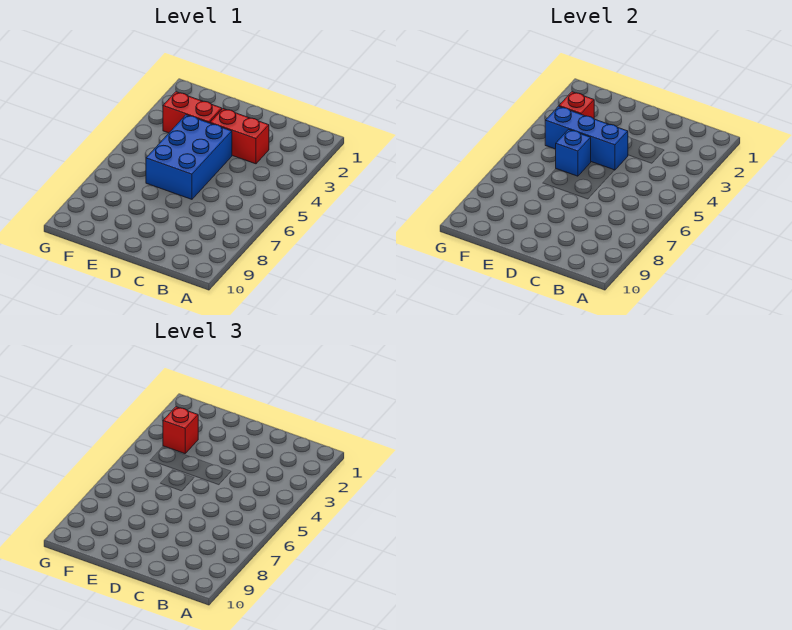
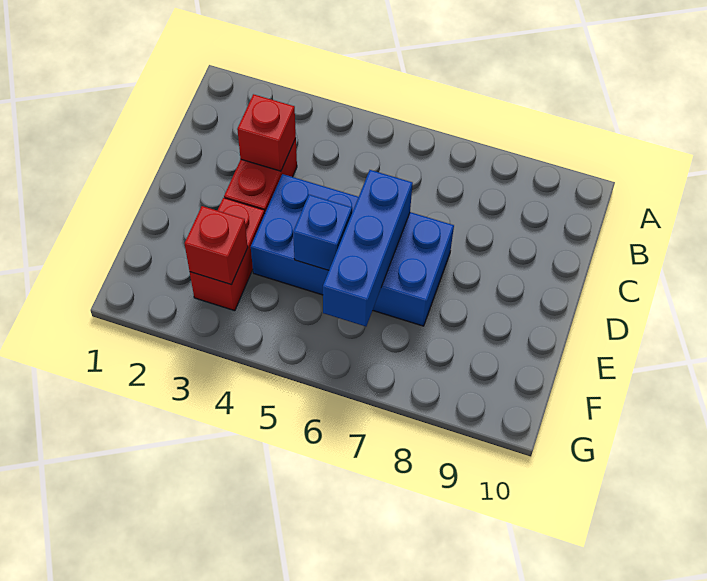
blue brick D4:E6 level 1 -> blue brick D4:E7 level 1
blue brick D4:F4 level 2 -> blue brick D6:F6 level 2
red brick F3 level 3 -> red brick C3 level 2

